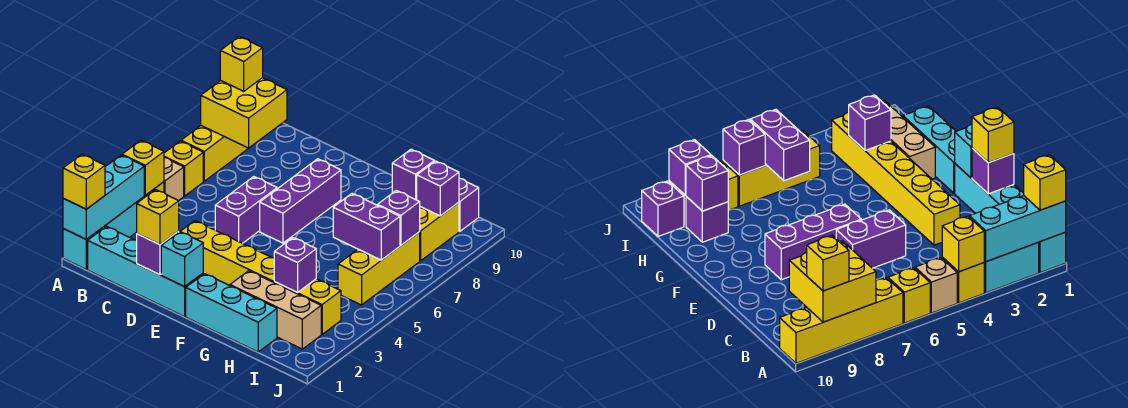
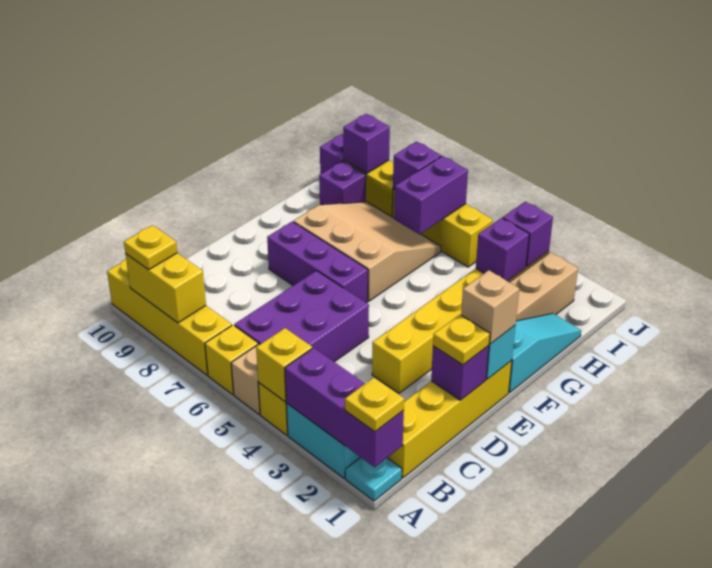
cyan brick A1 level 1 -> cyan plate A1 level 1
cyan brick A1:A3 level 2 -> purple brick A1:A3 level 2
yellow brick A1 level 3 -> yellow plate A1 level 3
yellow brick A8:B9 level 2 -> yellow brick A8:A9 level 2
yellow brick A9 level 3 -> yellow plate A9 level 3
cyan brick B1:E1 level 1 -> yellow brick B1:E1 level 1
yellow brick D1 level 3 -> yellow plate D1 level 3
purple brick D5:D6 level 1 -> purple brick B5:D6 level 1
none -> tan brick E1 level 3
cyan brick F1:H1 level 1 -> cyan slope F1:H1 level 1 top F
none -> tan slope F6:H8 level 1 top F
purple brick H9 level 2 -> purple brick I3 level 2

